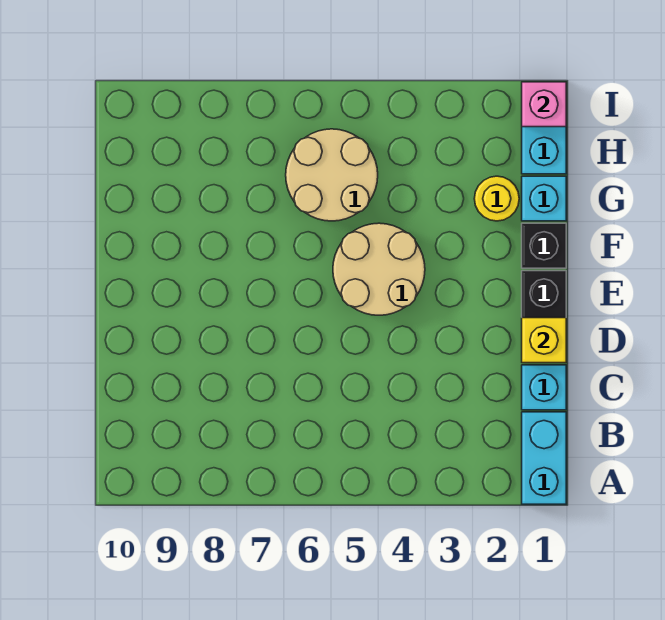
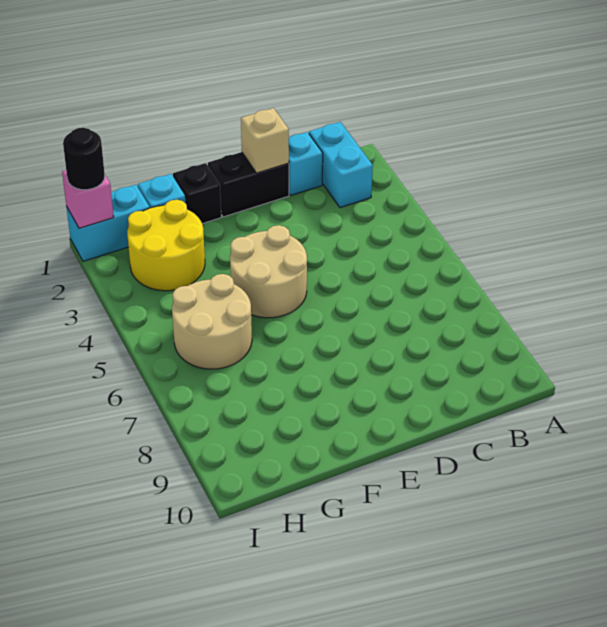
cyan brick A1:B1 level 1 -> cyan brick B1:B2 level 1
yellow brick D1 level 2 -> tan brick D1 level 2
yellow round brick G2 level 1 -> yellow round brick G2:H3 level 1
none -> black round brick I1 level 3

